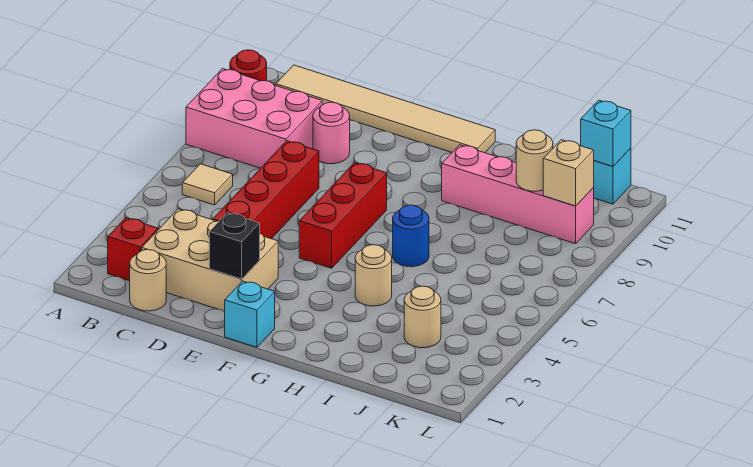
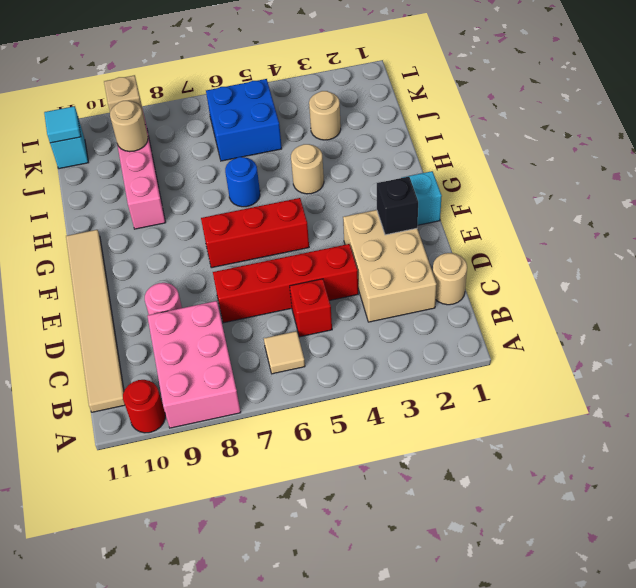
red brick B2 level 1 -> red brick C5 level 1
none -> blue brick J5:K6 level 1
cyan brick K11 level 2 -> cyan tile K11 level 2

